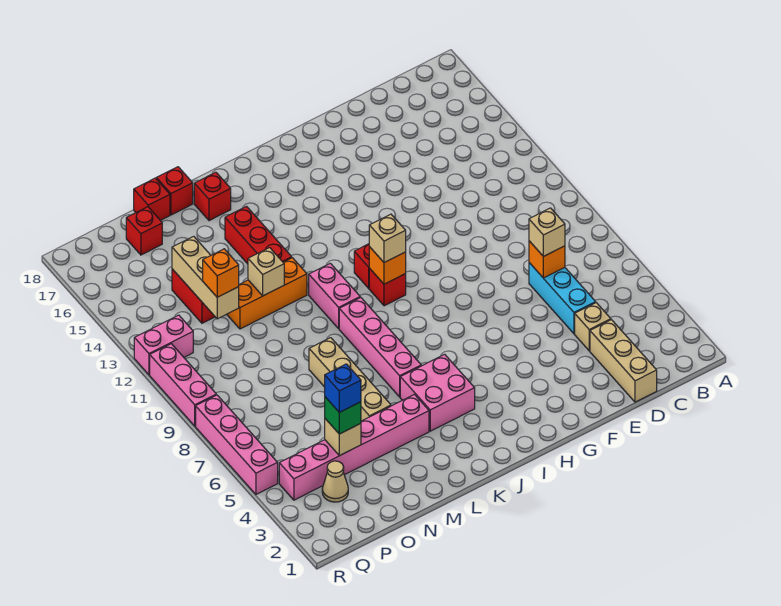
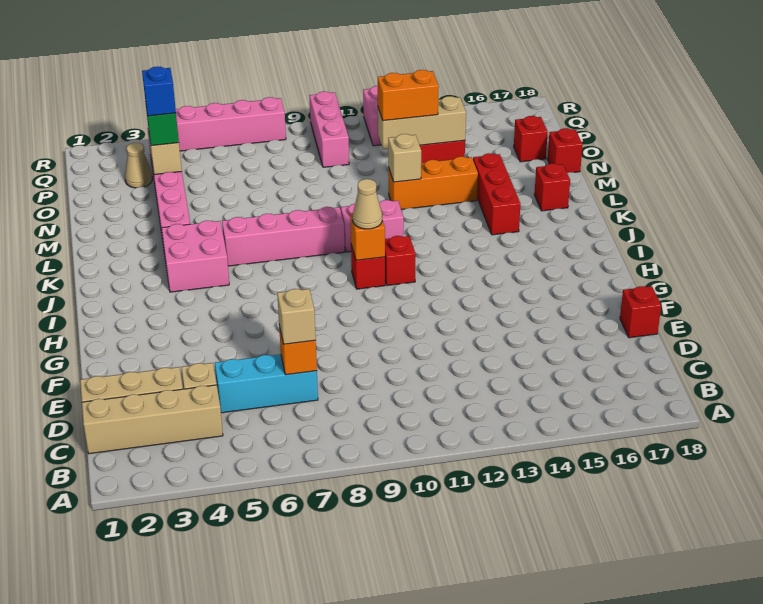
tan brick I10 level 3 -> tan cone I10 level 3
orange brick L12:N12 level 1 -> orange brick M12:M14 level 1
red brick L13:L15 level 1 -> red brick K15:M15 level 1
tan brick M5:M8 level 1 -> tan brick C1:C4 level 1
red brick M18 level 1 -> red brick E18 level 1
orange brick O12 level 3 -> orange brick O12:O13 level 3
pink brick R9:R11 level 1 -> pink brick P10:R10 level 1

